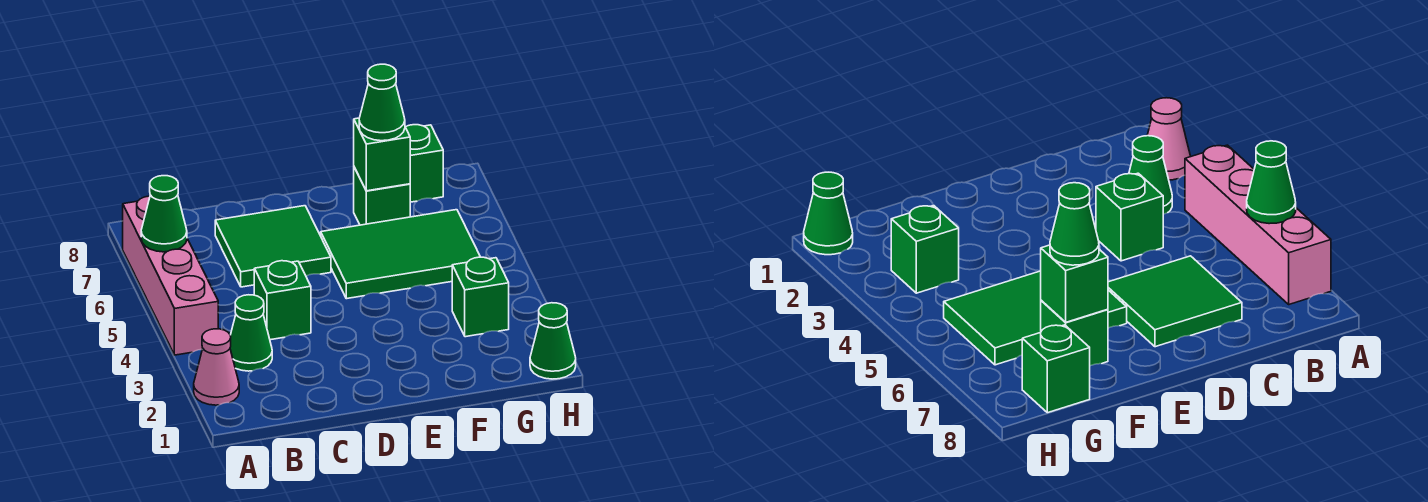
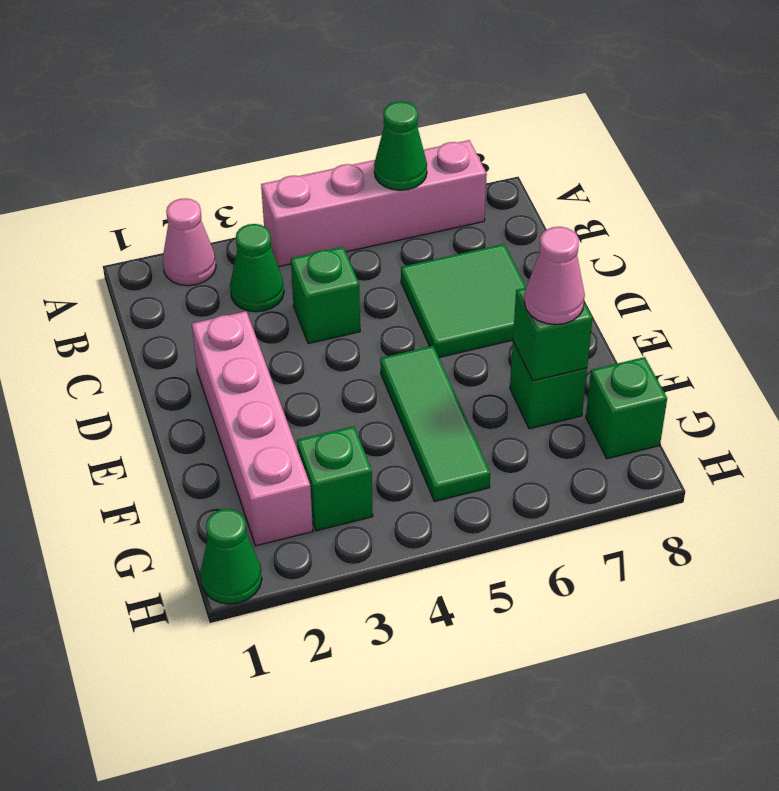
none -> pink brick D2:G2 level 1
green tile E5:G6 level 1 -> green tile E5:G5 level 1
green cone F7 level 3 -> pink cone F7 level 3

